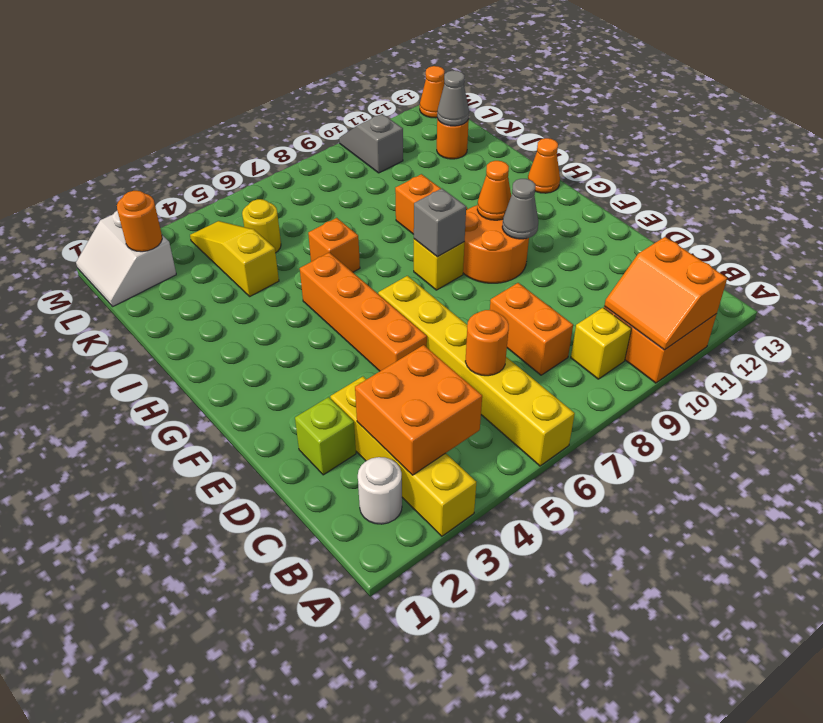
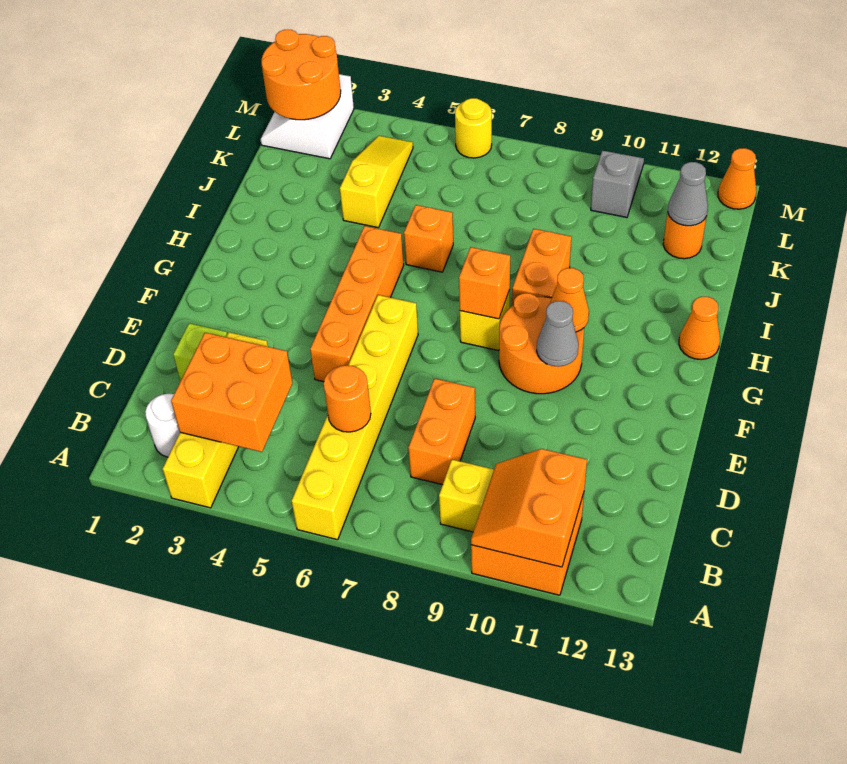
grey brick G8 level 2 -> orange brick G8 level 2
yellow round brick K5 level 1 -> yellow round brick M6 level 1
orange round brick L2 level 2 -> orange round brick L1:M2 level 2

